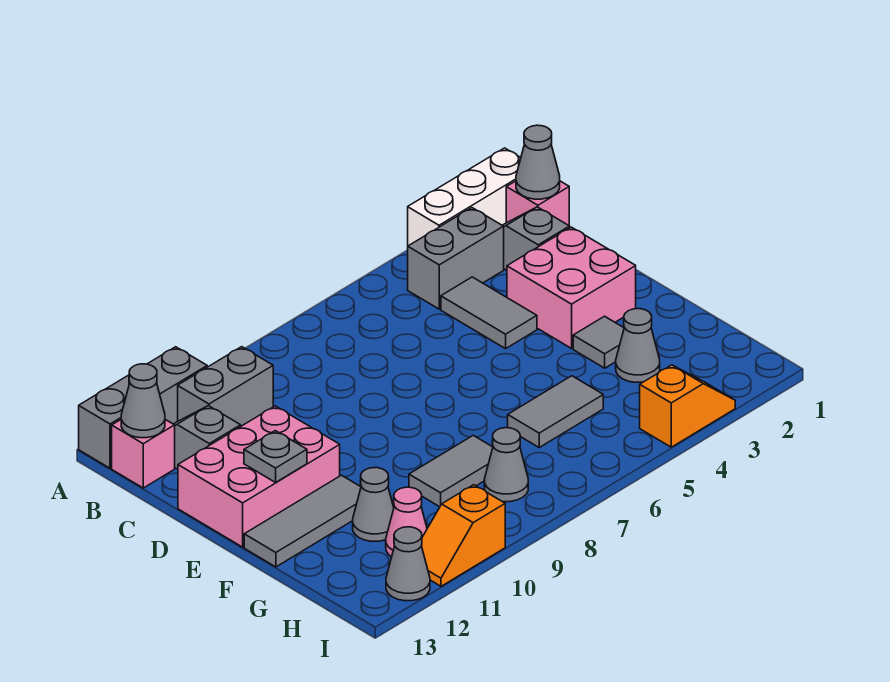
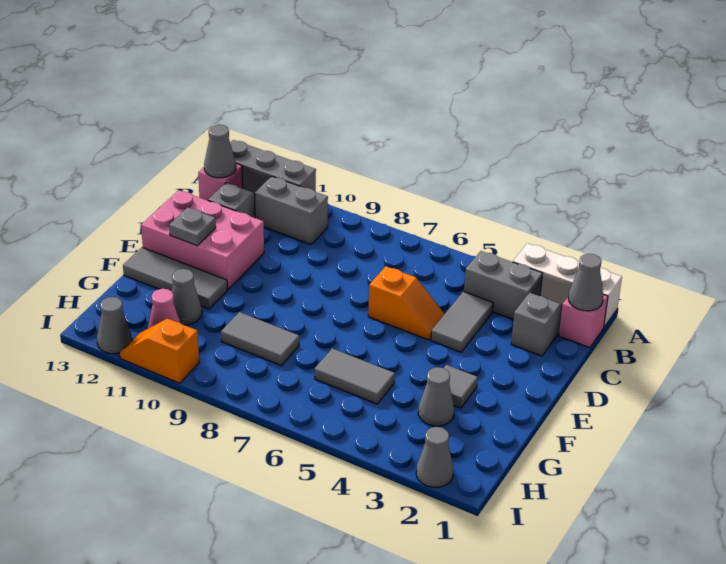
pink brick D2:E3 level 1 -> none
grey cone H8 level 1 -> grey cone I2 level 1
orange slope I3:I4 level 1 top 4 -> orange slope D5:D6 level 1 top 6

